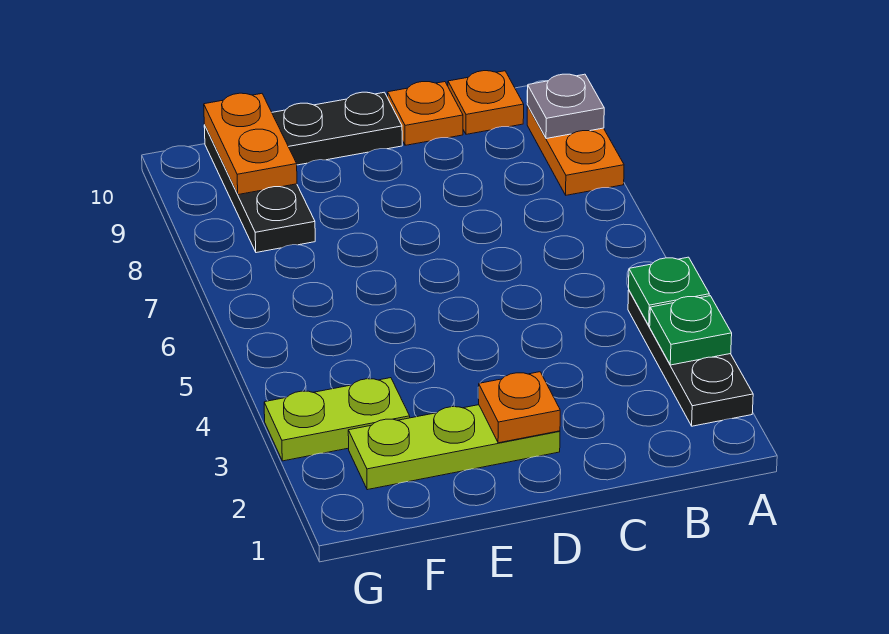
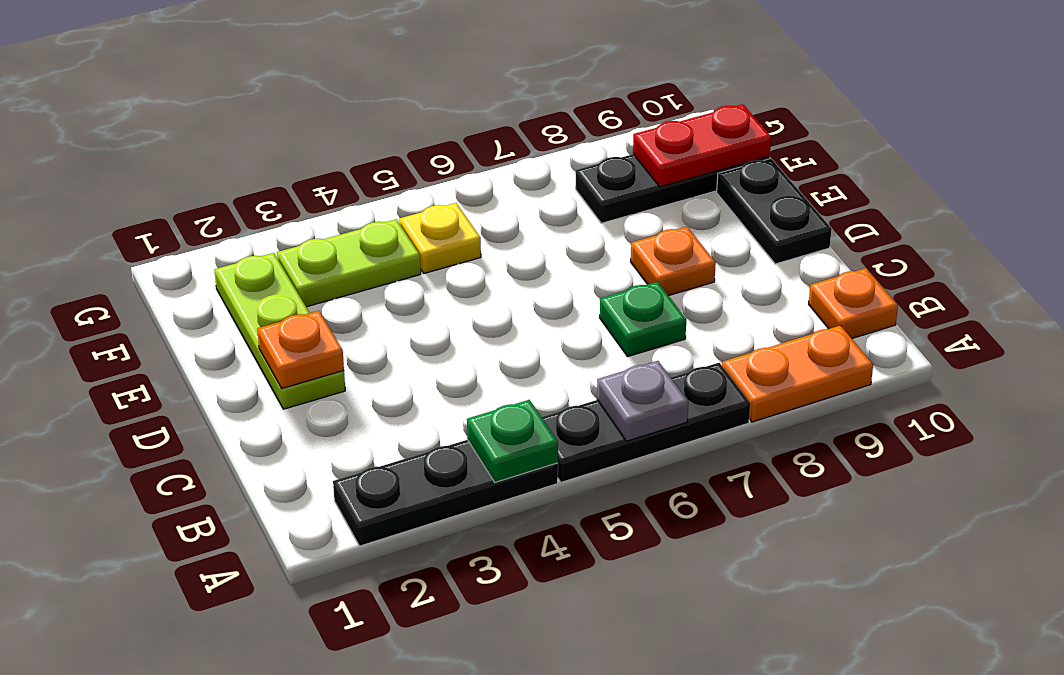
green plate A3 level 2 -> green plate C7 level 1
none -> black plate A5:A7 level 1
grey plate A9 level 2 -> grey plate A6 level 2
orange plate C10 level 1 -> orange plate D8 level 1
lime plate F3:G3 level 1 -> lime plate F3:F4 level 1
none -> yellow plate F5 level 1
orange plate F9:F10 level 2 -> red plate F9:F10 level 2

